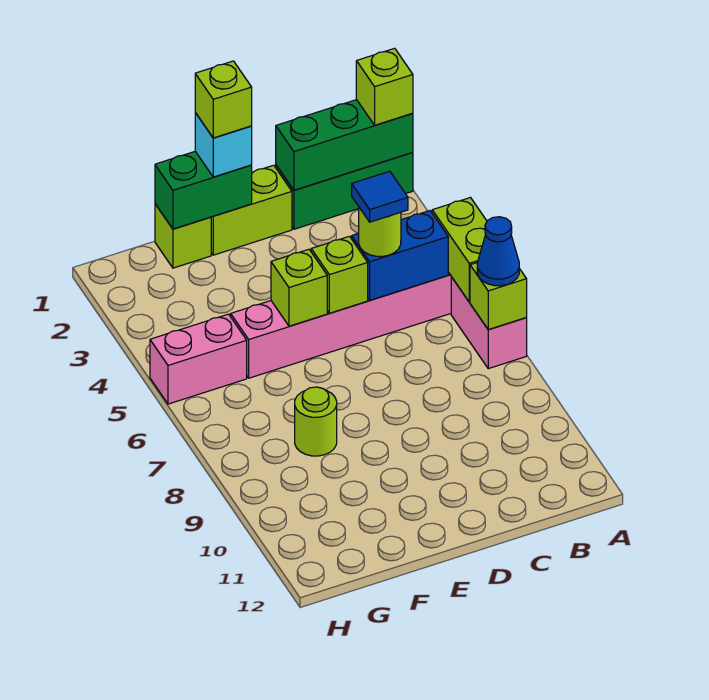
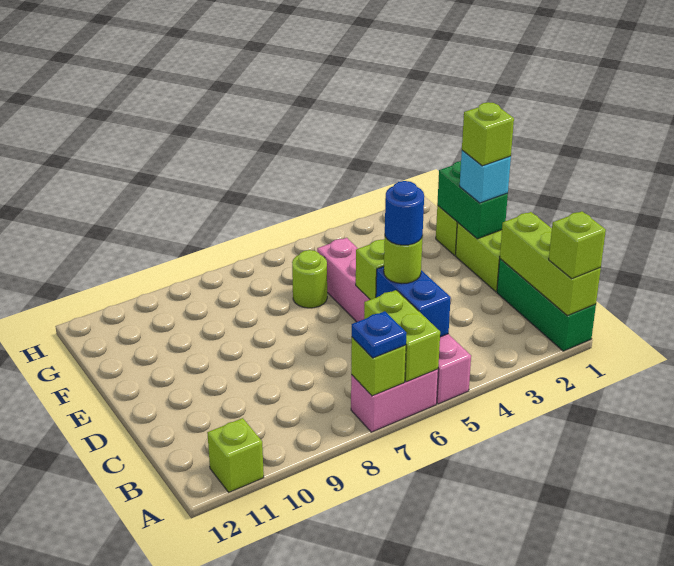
green brick A1:C1 level 2 -> lime brick A1:C1 level 2
lime brick A5:A6 level 2 -> lime brick A6:B6 level 2
blue cone A7 level 3 -> blue plate A7 level 3
blue tile C5 level 4 -> blue round brick C5 level 4
lime brick E5 level 2 -> lime brick A11 level 1
lime round brick F8 level 1 -> lime round brick F6 level 1
pink brick G5:H5 level 1 -> none

